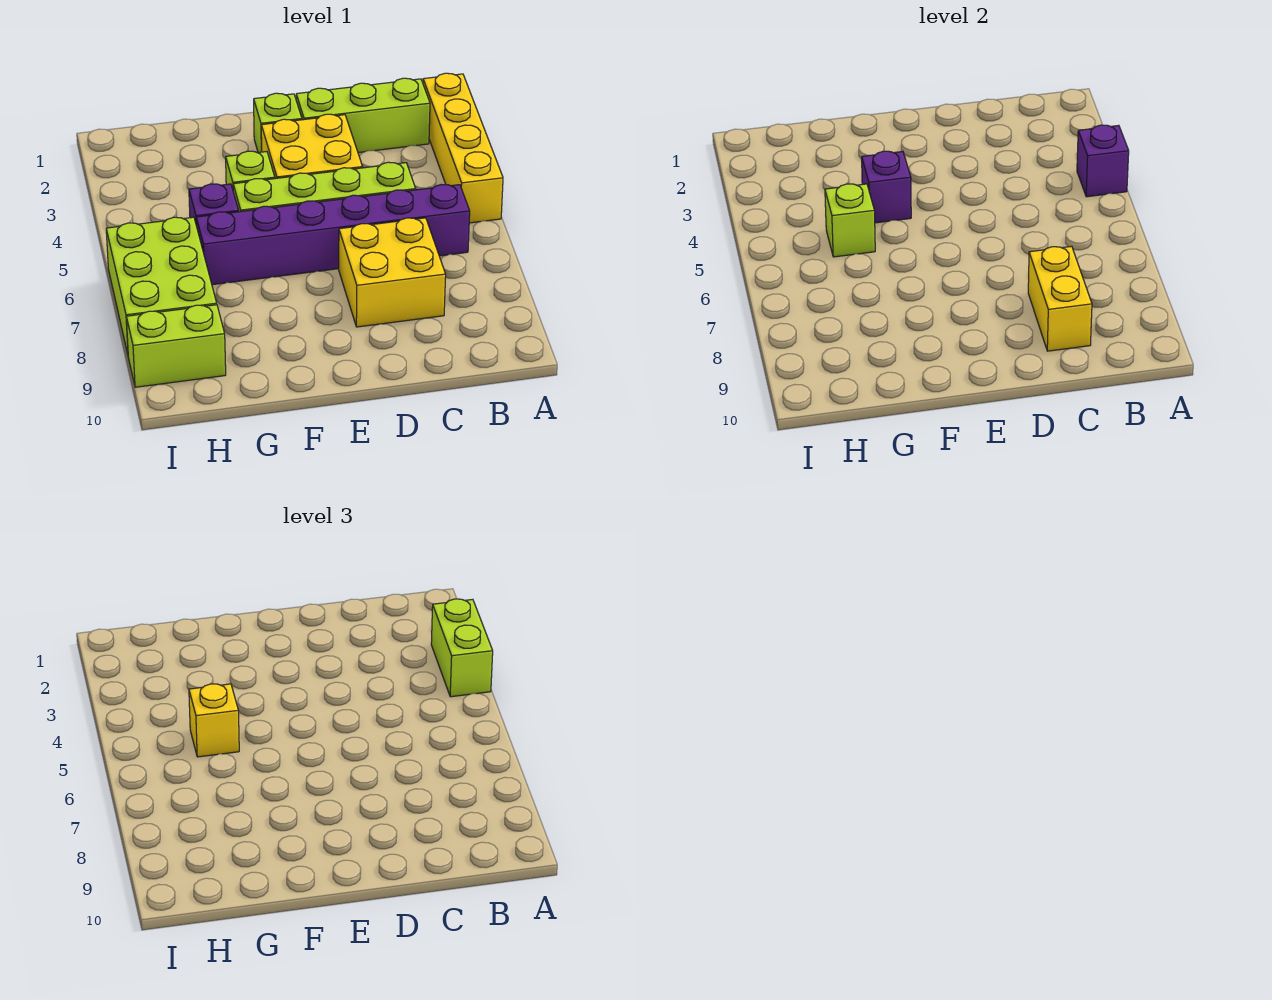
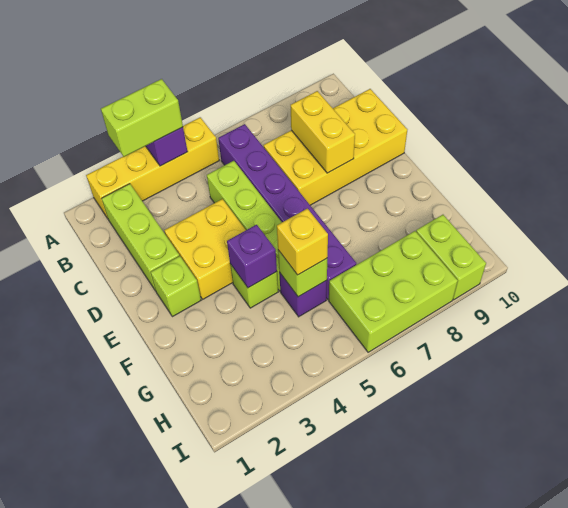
yellow brick C7:D8 level 1 -> yellow brick C7:D10 level 1
yellow brick C8:C9 level 2 -> yellow brick C8:D8 level 2

